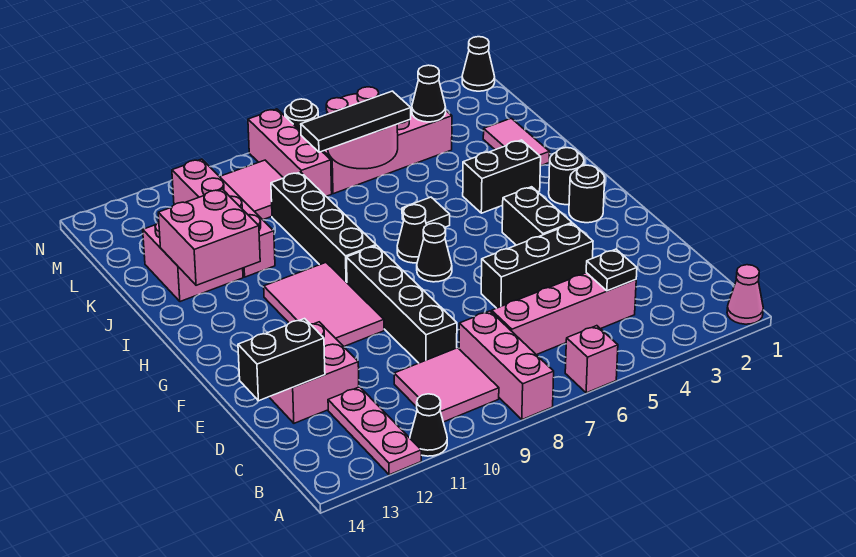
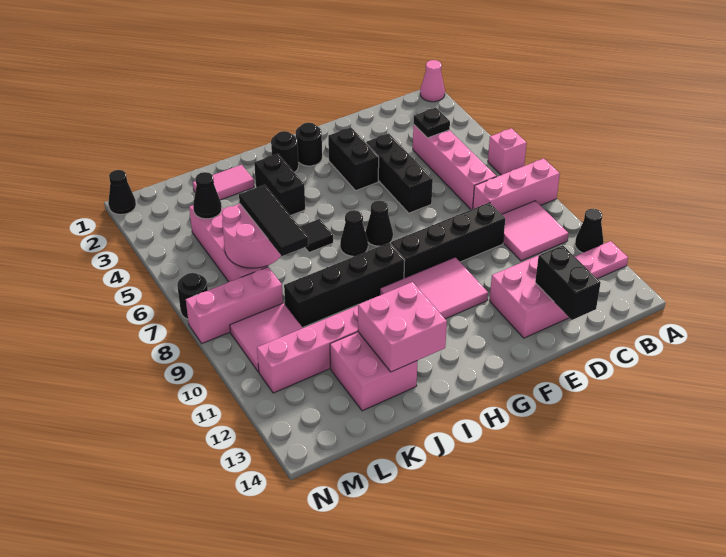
black brick F4:G4 level 1 -> black brick F3:F4 level 1

